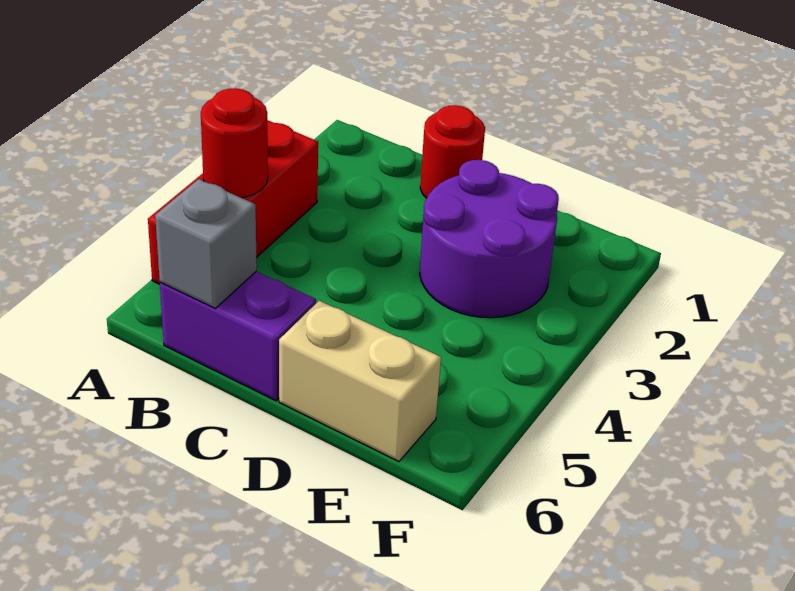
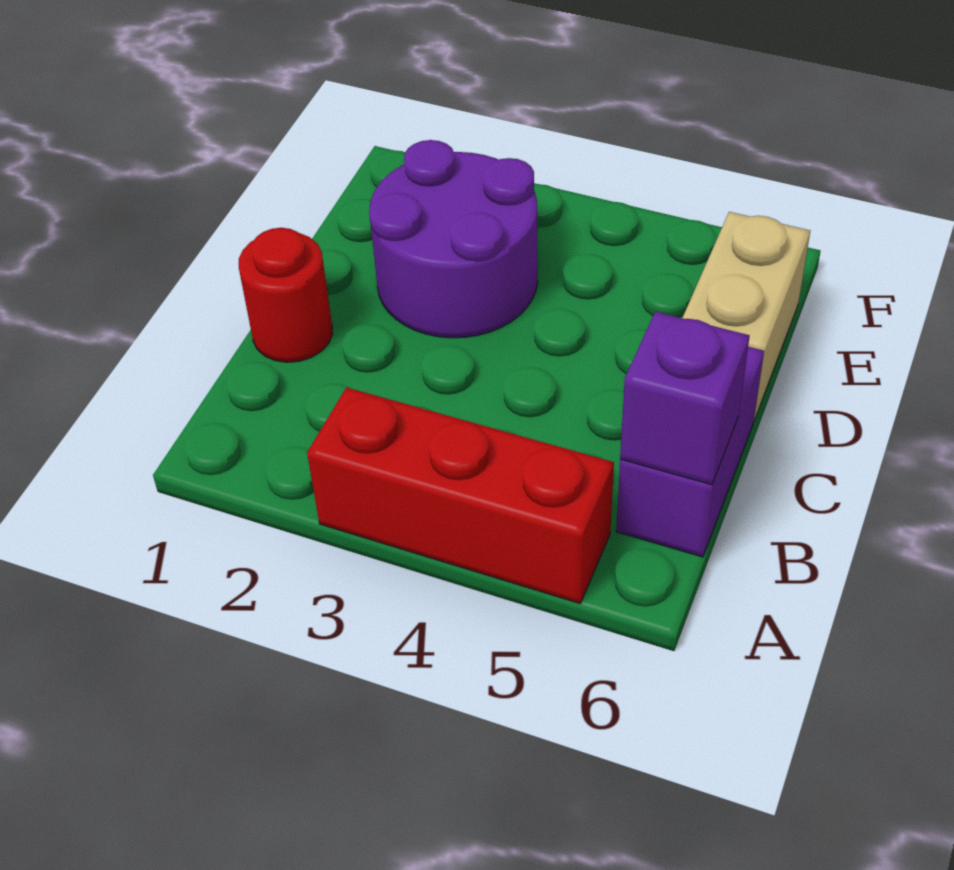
red round brick A4 level 2 -> none
grey brick B6 level 2 -> purple brick B6 level 2

